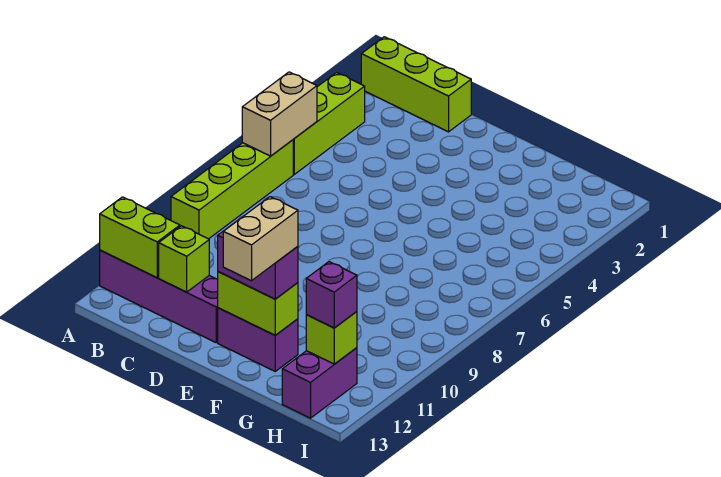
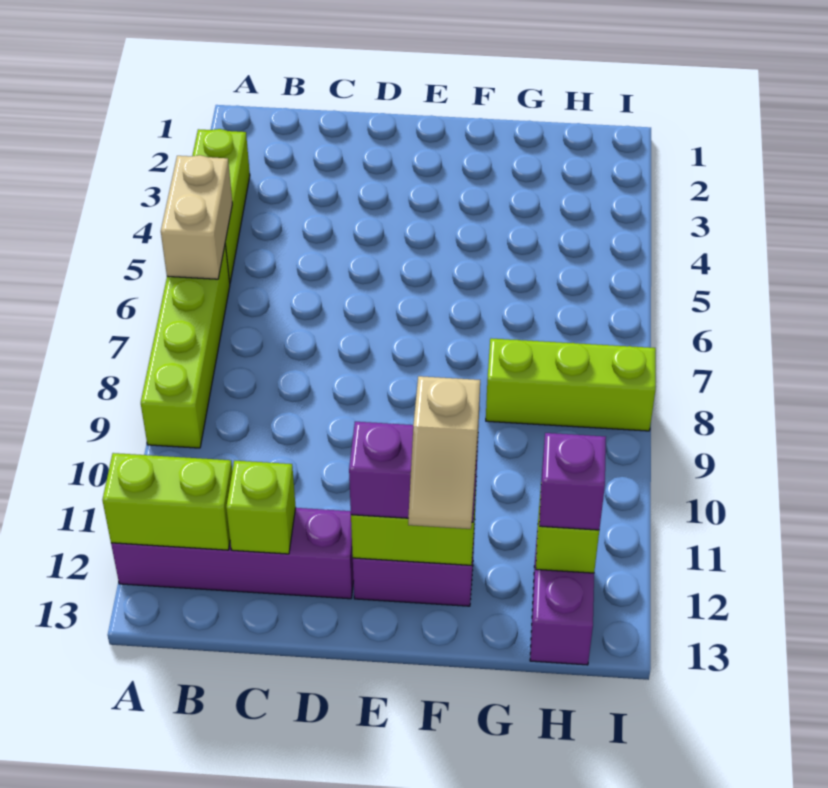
lime brick A1:C1 level 1 -> lime brick G8:I8 level 1
tan brick F12:F13 level 4 -> tan slope F12:F13 level 4 top 12

